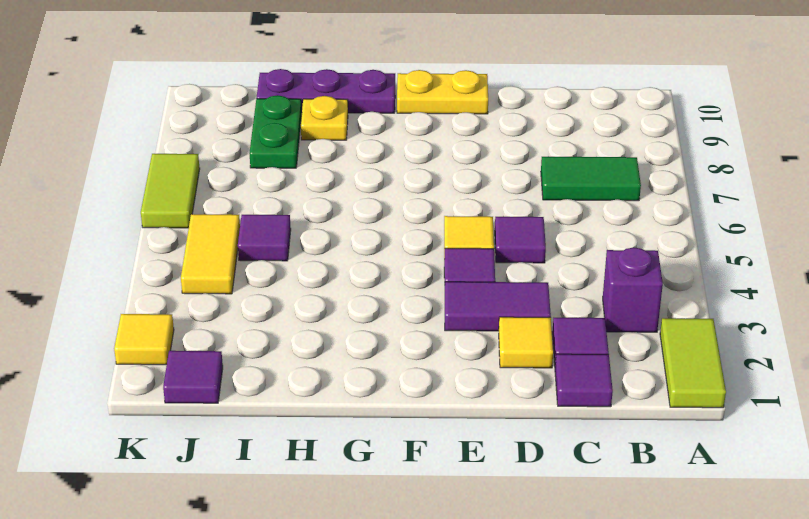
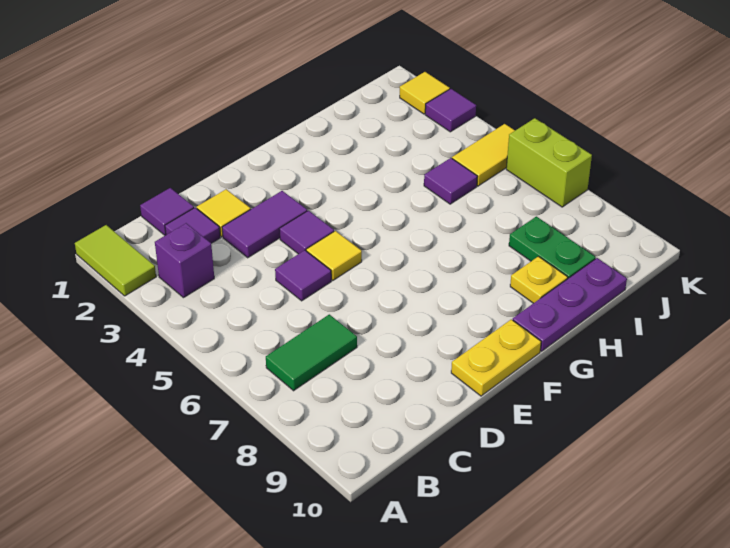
purple tile J1 level 1 -> purple tile K3 level 1
yellow tile J4:J5 level 1 -> yellow tile J5:K5 level 1
lime tile K6:K7 level 1 -> lime brick K6:K7 level 1

